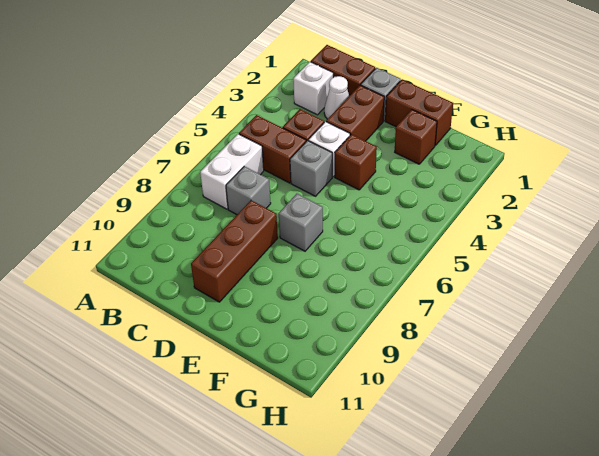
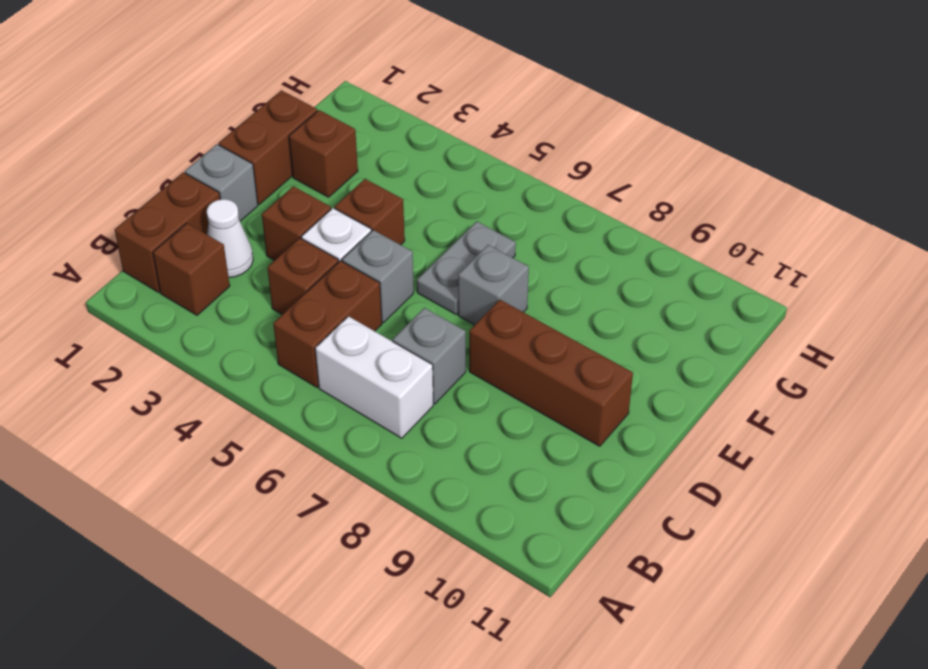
white brick B2 level 1 -> brown brick B2 level 1
brown brick D2:D3 level 1 -> brown brick D3 level 1
none -> grey plate E6:F6 level 1

